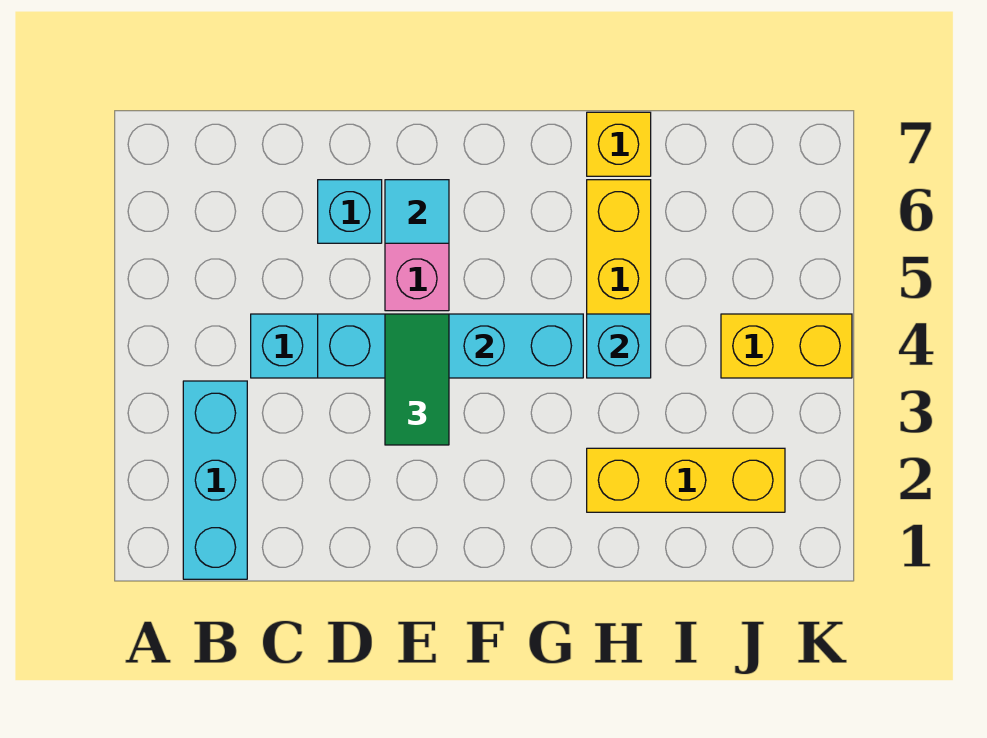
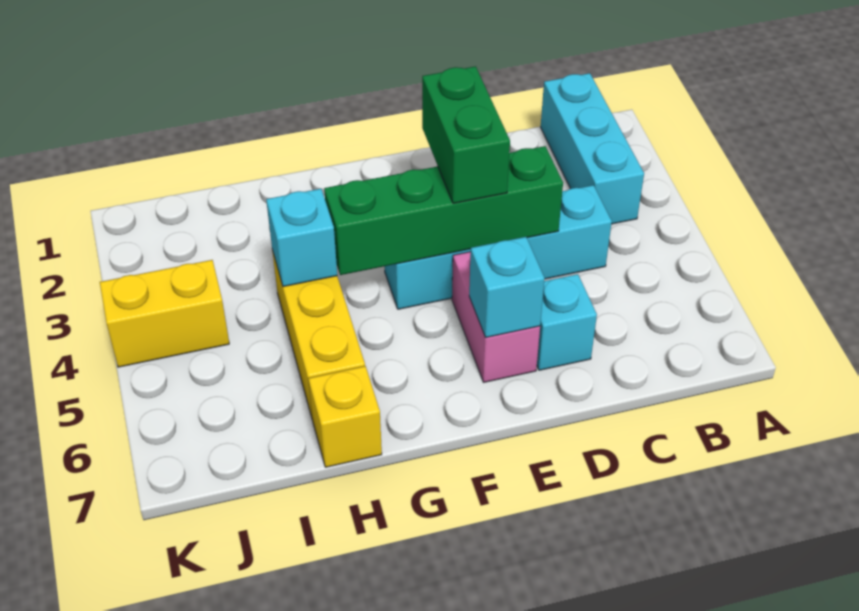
cyan brick D4:G4 level 2 -> green brick D4:G4 level 2
green tile E3:E4 level 3 -> green brick E3:E4 level 3
cyan tile E6 level 2 -> cyan brick E6 level 2
yellow brick H2:J2 level 1 -> none

